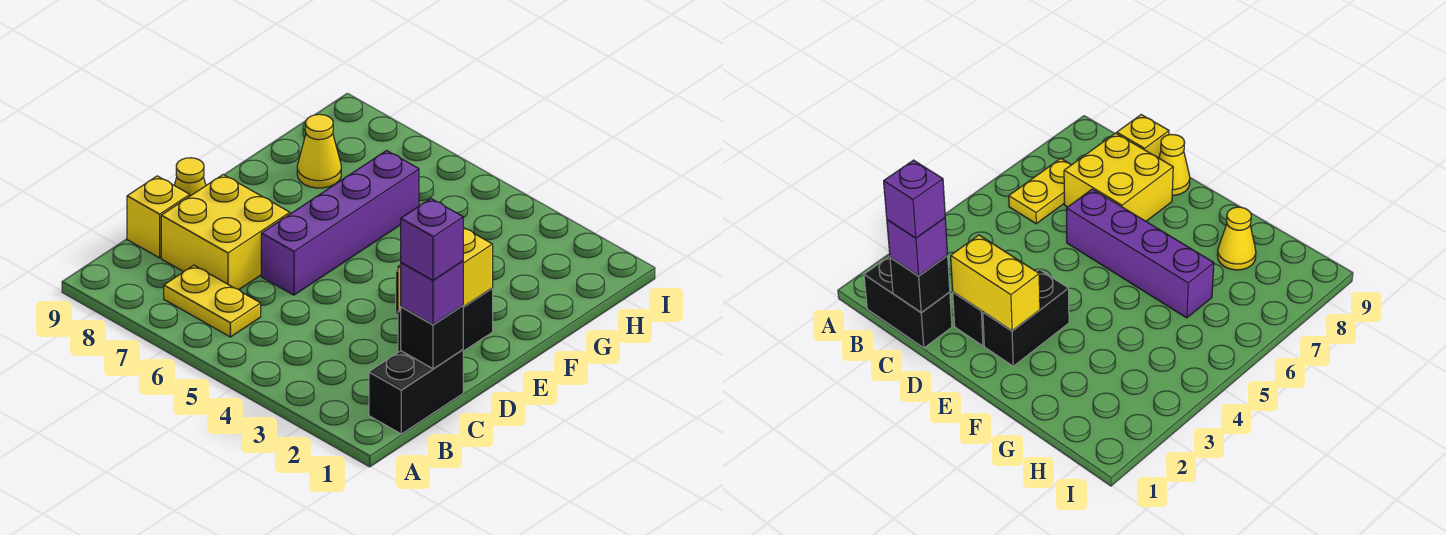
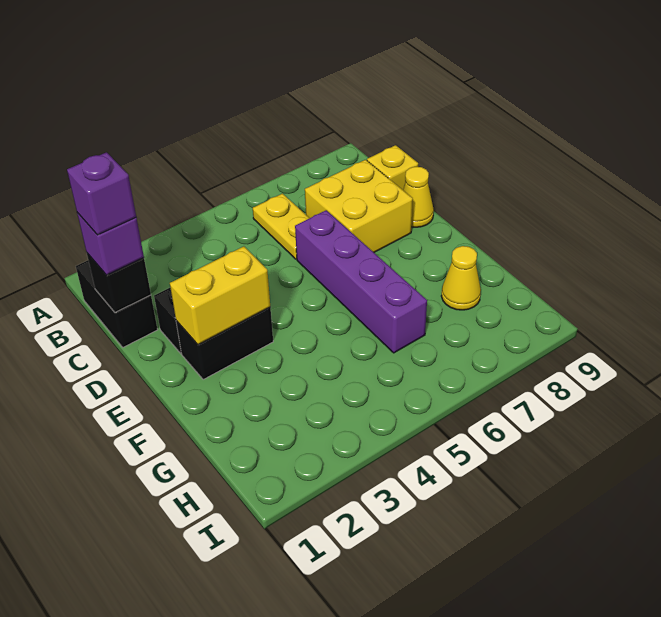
yellow plate B6:B7 level 1 -> yellow plate B6:C6 level 1
yellow brick D2:E2 level 2 -> yellow brick E2:E3 level 2

